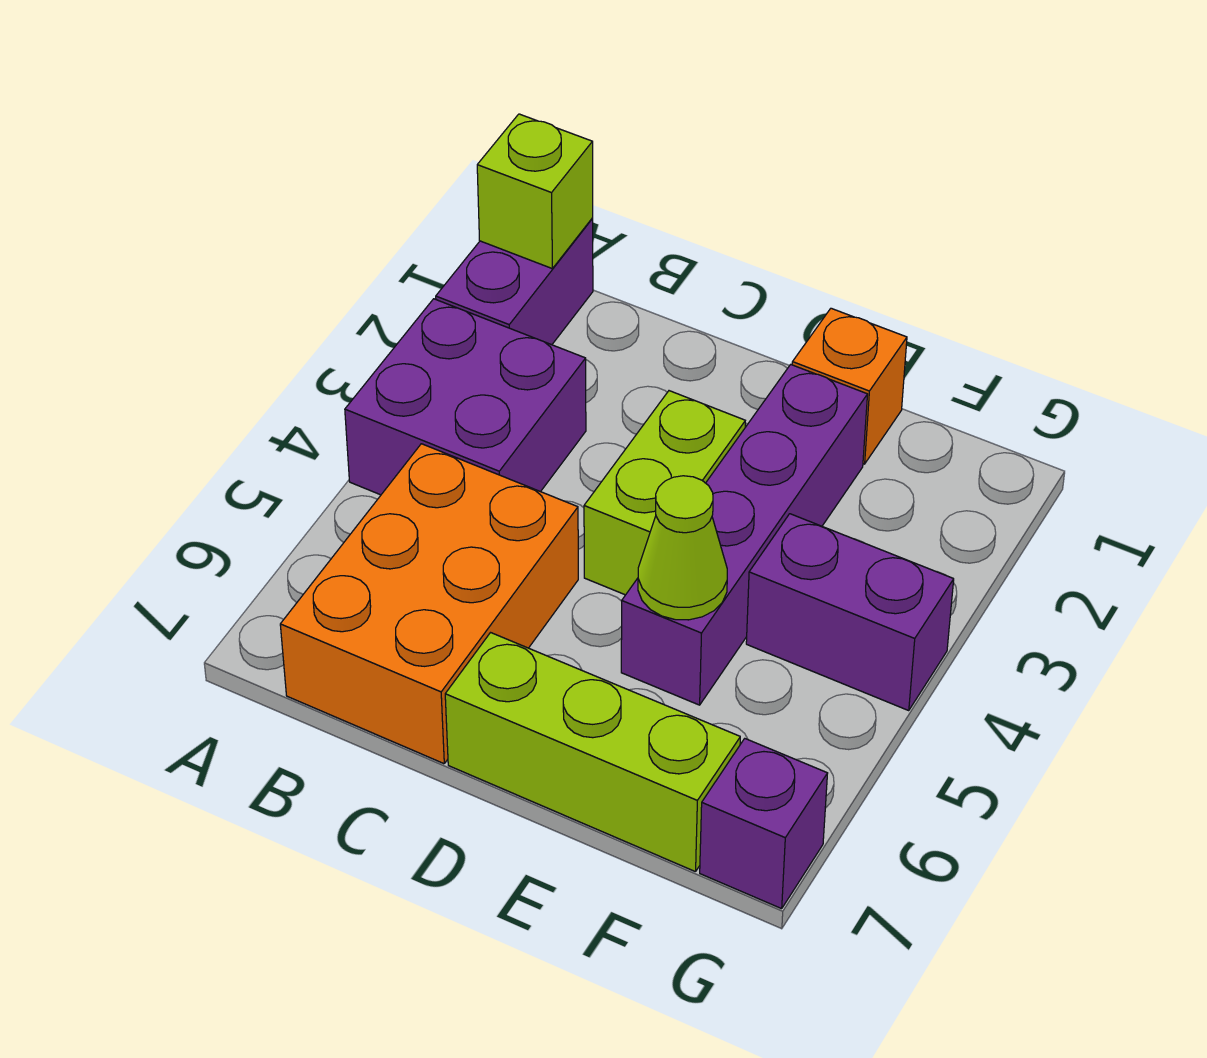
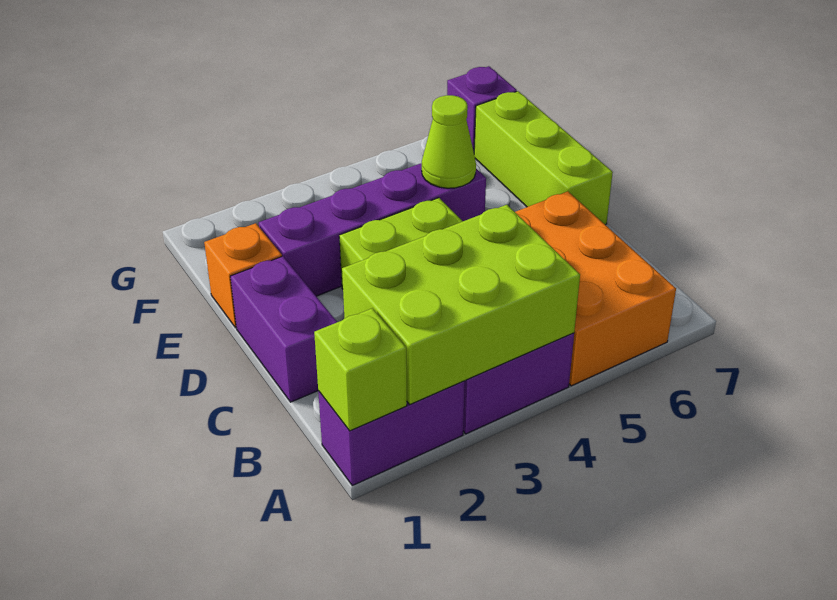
none -> lime brick A2:B4 level 2
orange brick B5:C7 level 1 -> orange brick A5:C6 level 1
purple brick F4:G4 level 1 -> purple brick C1:D1 level 1

